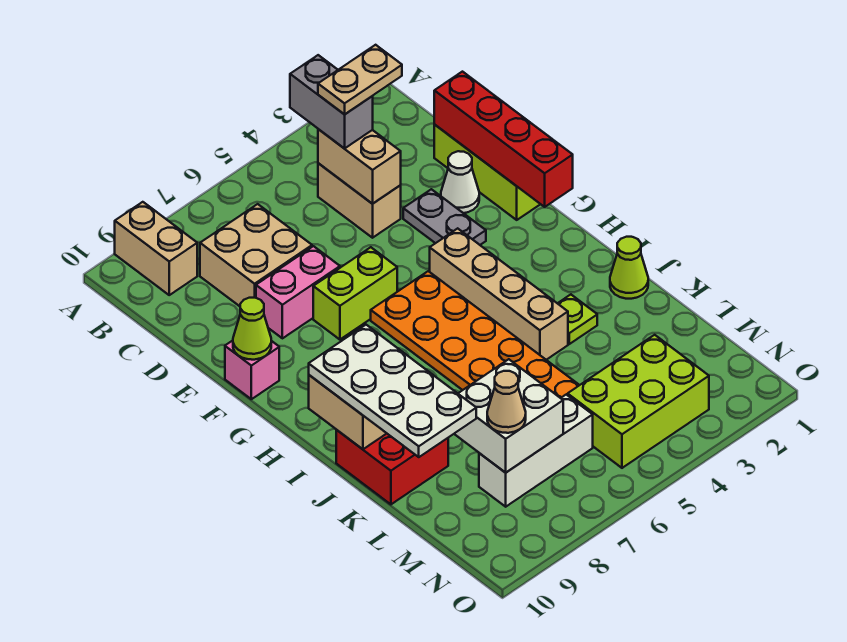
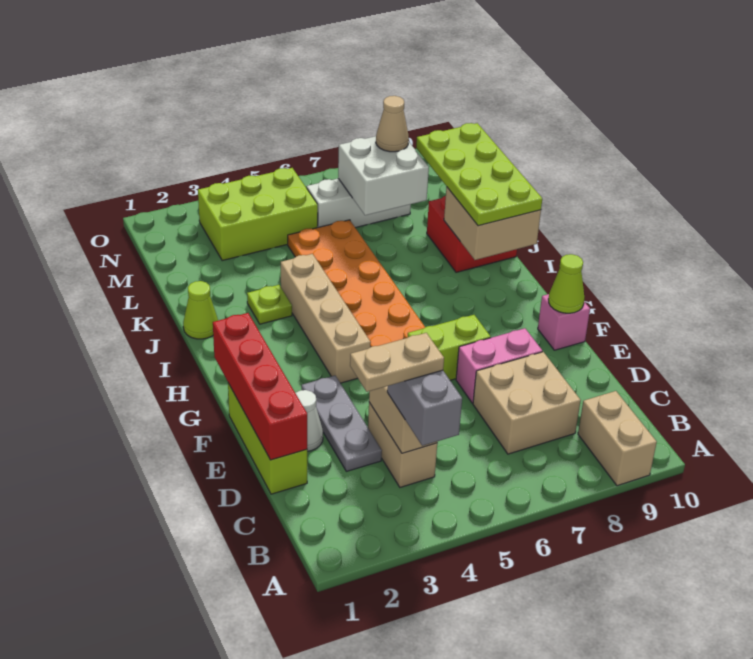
grey plate E3:F3 level 1 -> grey plate D3:F3 level 1
white plate I9:L10 level 3 -> lime plate I9:L10 level 3

